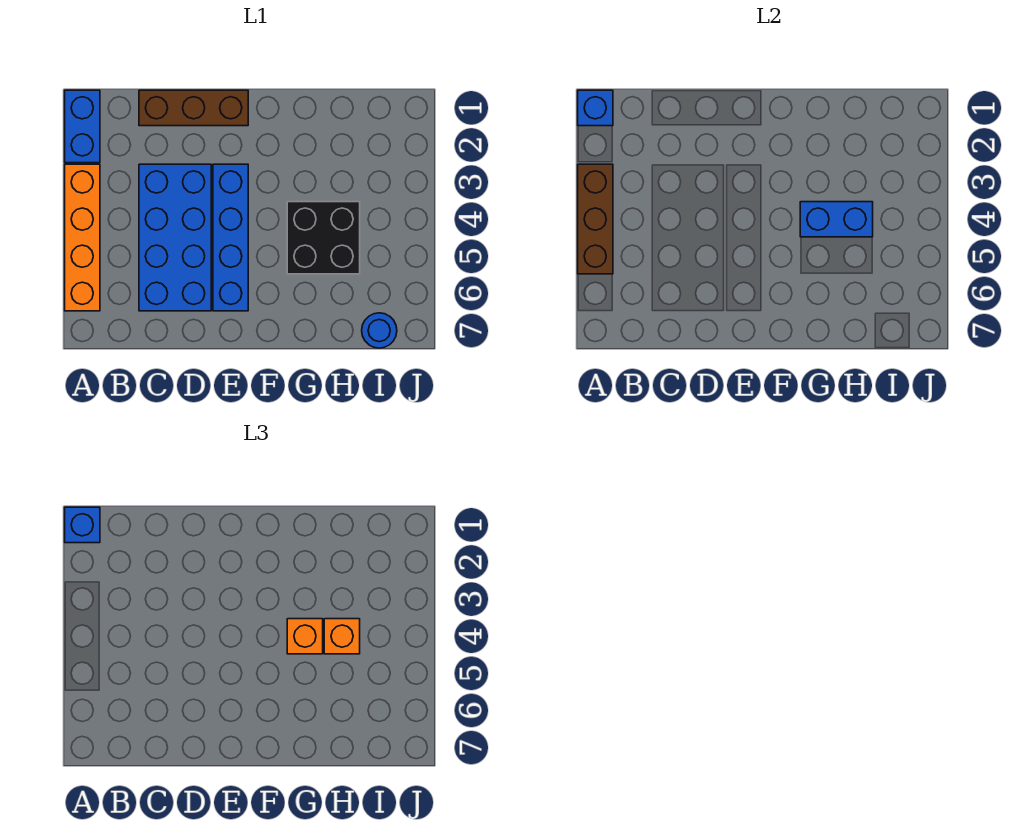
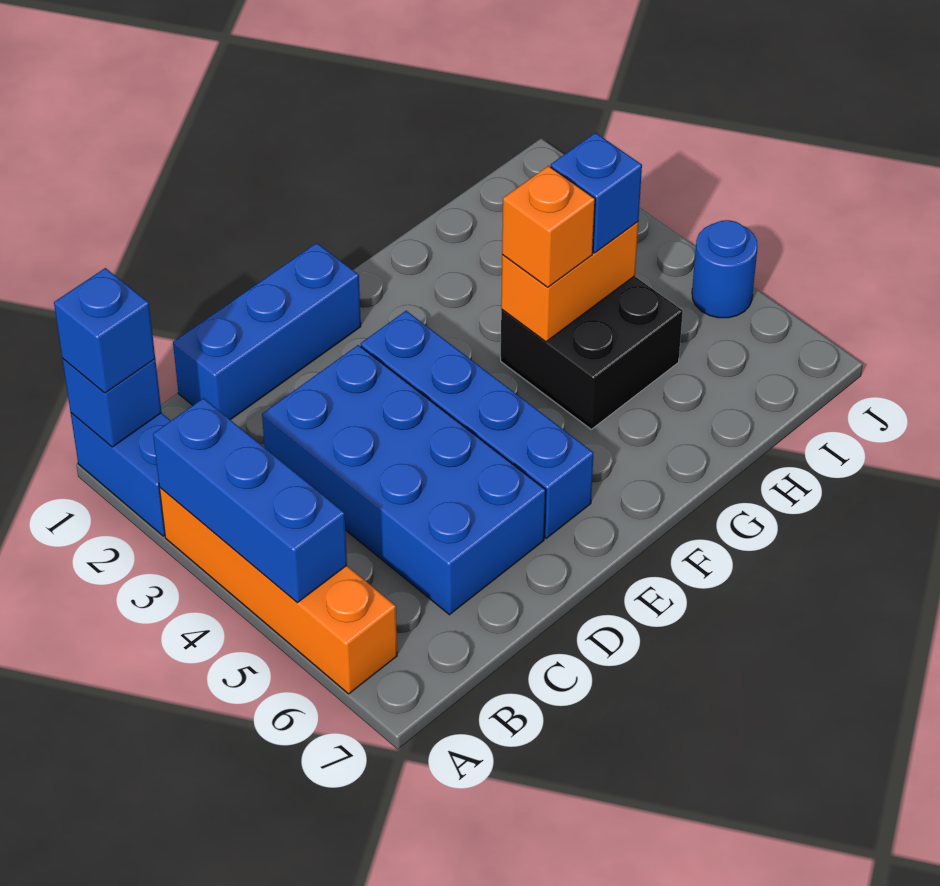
brown brick A3:A5 level 2 -> blue brick A3:A5 level 2
brown brick C1:E1 level 1 -> blue brick C1:E1 level 1
blue brick G4:H4 level 2 -> orange brick G4:H4 level 2
orange brick H4 level 3 -> blue brick H4 level 3
blue round brick I7 level 1 -> blue round brick J5 level 1

